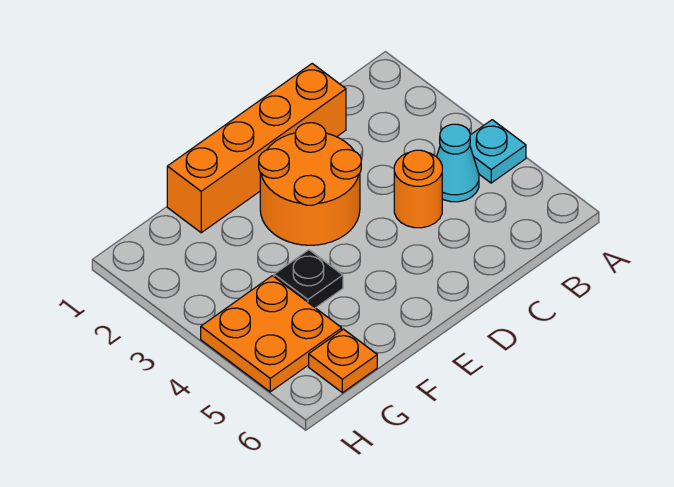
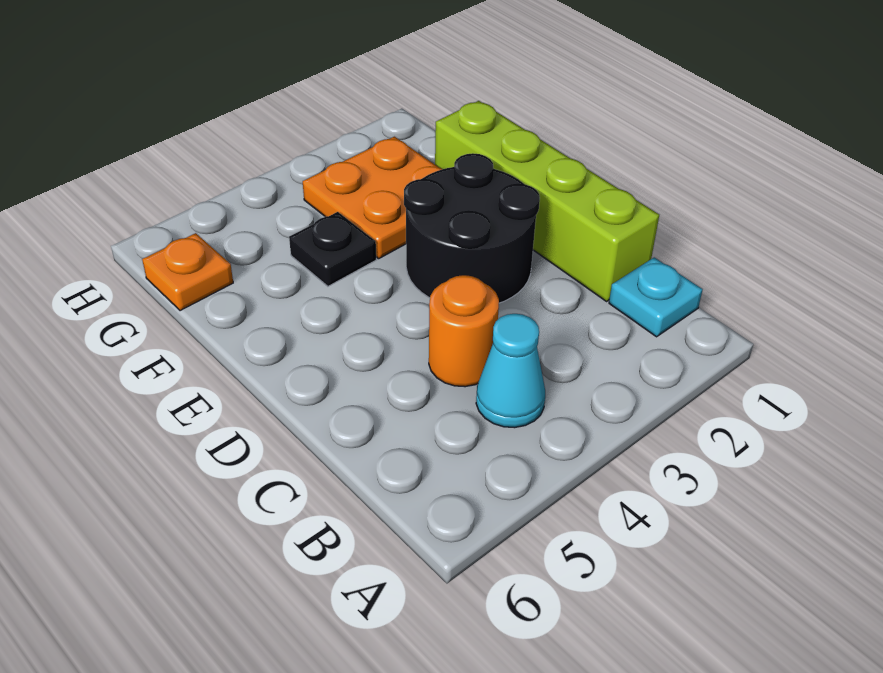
cyan plate A4 level 1 -> cyan plate B1 level 1
orange brick C1:F1 level 1 -> lime brick C1:F1 level 1
orange round brick D2:E3 level 1 -> black round brick D2:E3 level 1
orange plate G4:H5 level 1 -> orange plate F2:G3 level 1

